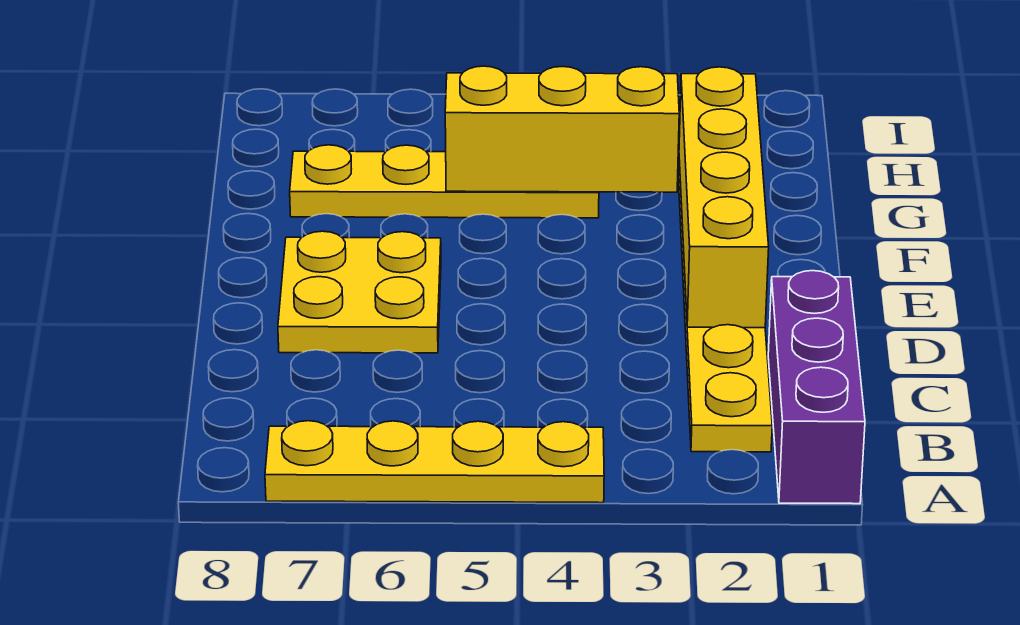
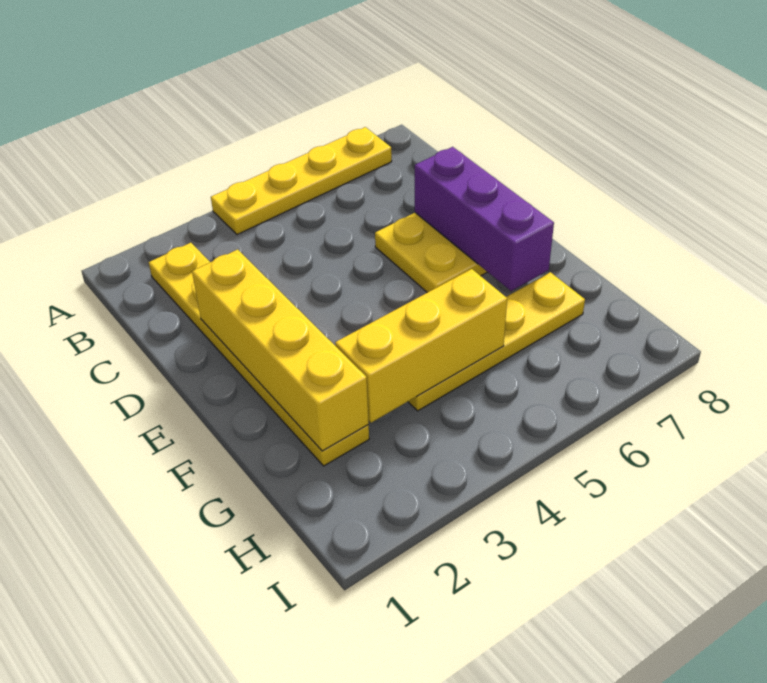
purple brick A1:C1 level 1 -> purple brick D7:F7 level 2

